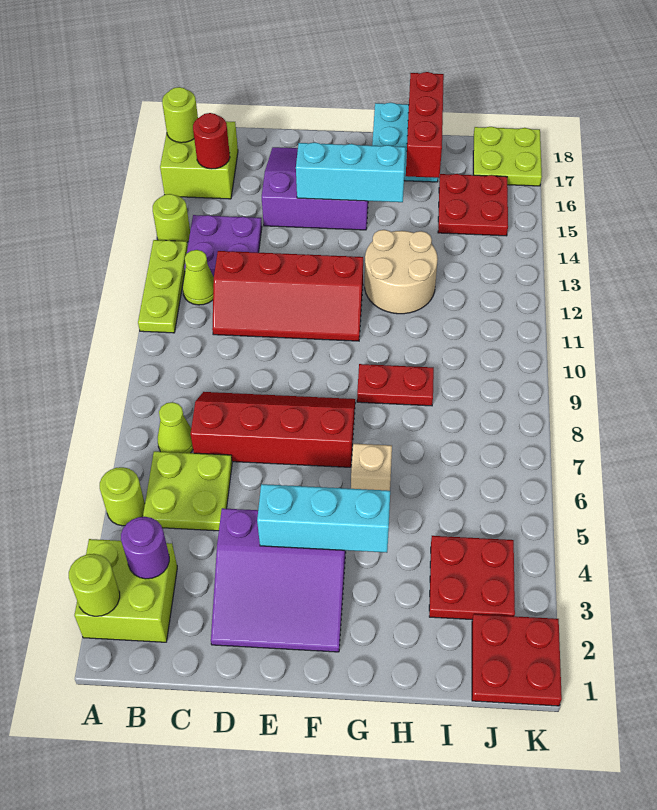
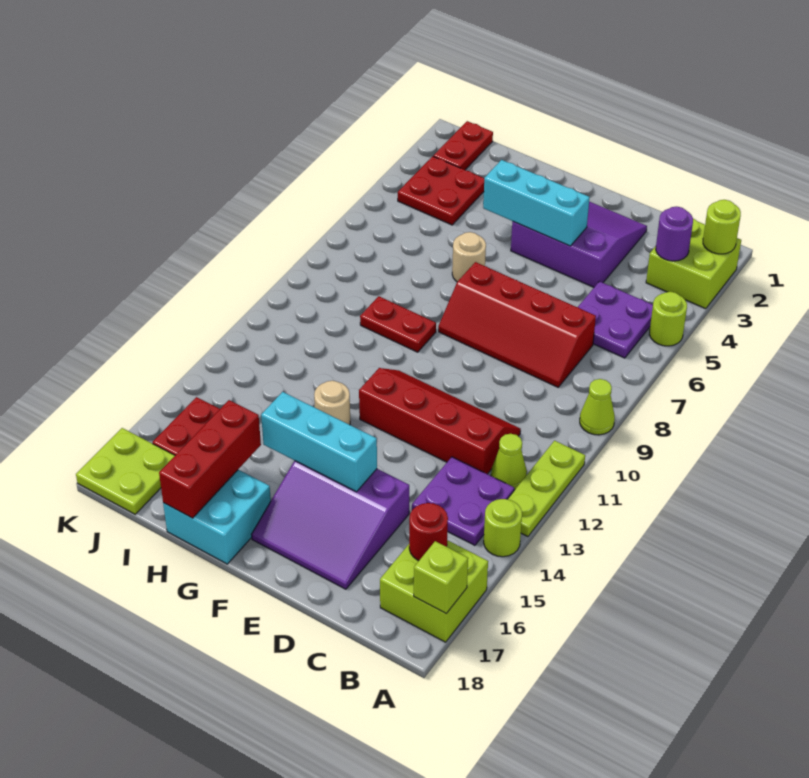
lime round brick A17 level 2 -> lime brick A17 level 2
lime plate B5:C6 level 1 -> purple plate B5:C6 level 1
lime cone B7 level 1 -> lime cone A9 level 1
tan brick G6 level 1 -> tan round brick G6 level 1
tan round brick G12:H13 level 1 -> tan round brick G13 level 1
red plate J1:K2 level 1 -> red plate J1:J2 level 1

